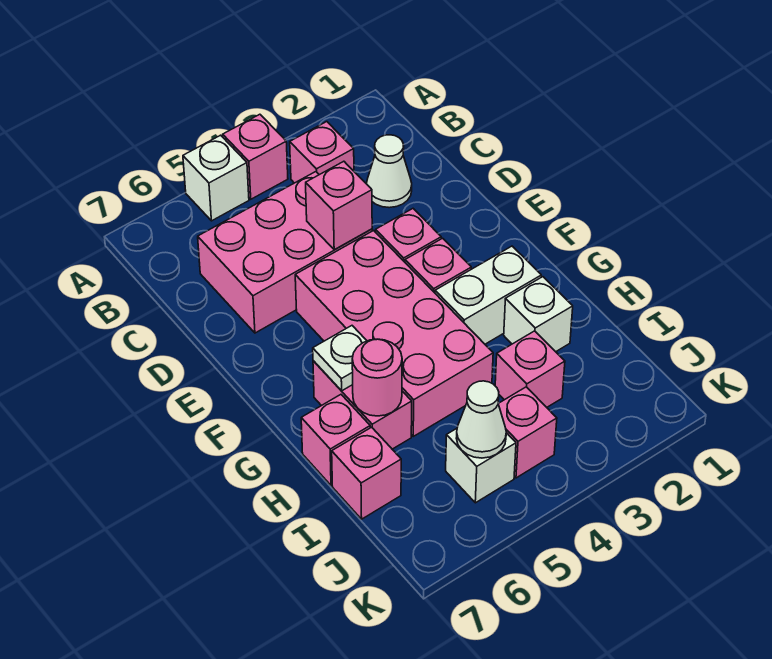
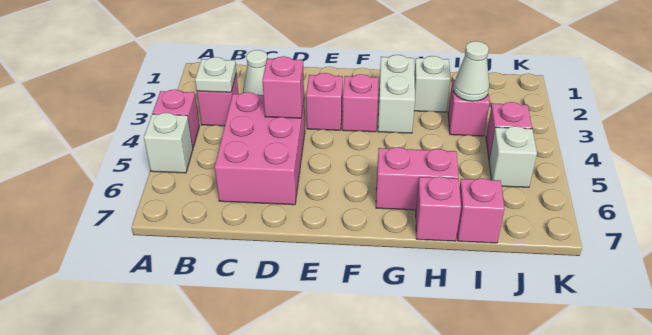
pink brick E4:H5 level 1 -> none
white plate G6 level 2 -> white plate B3 level 2
pink round brick H6 level 2 -> none
white cone J5 level 2 -> white cone I3 level 2

